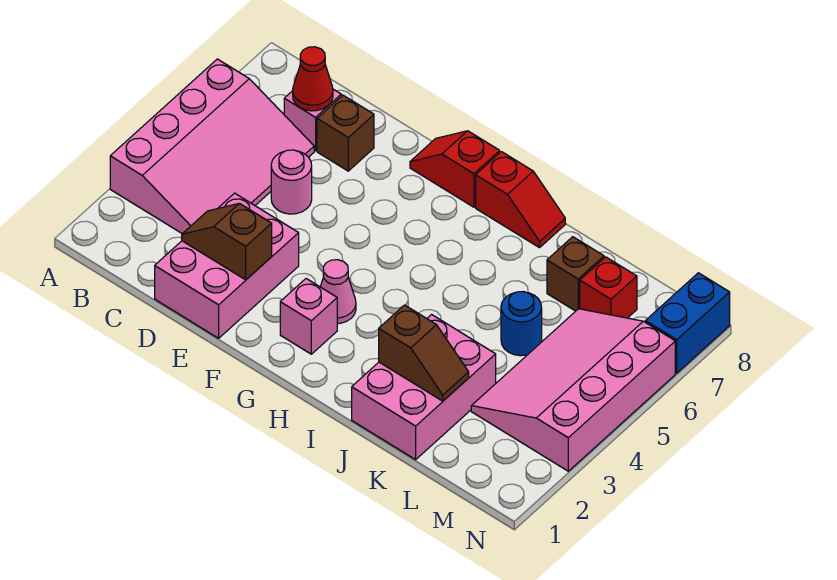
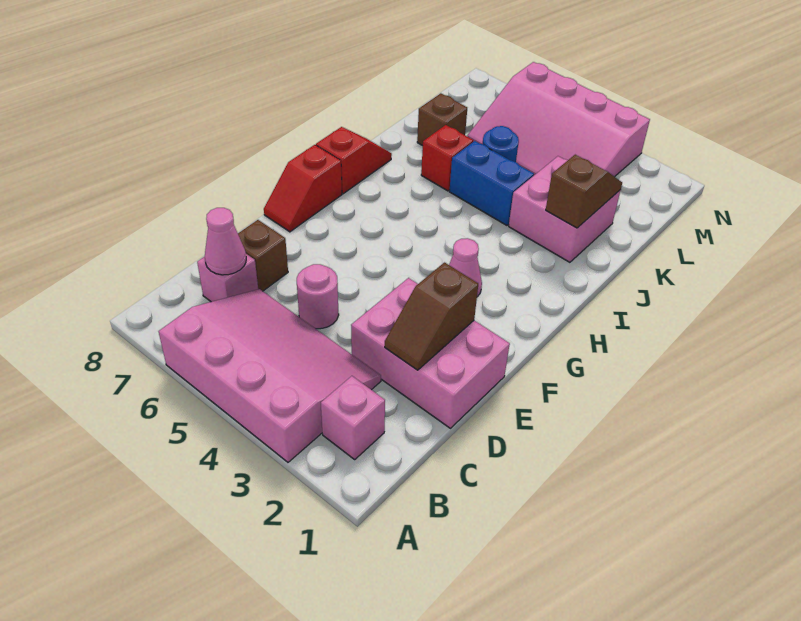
red cone C7 level 2 -> pink cone C7 level 2
pink brick G2 level 1 -> pink brick B2 level 1
pink brick J1:K3 level 1 -> pink brick J2:K3 level 1
red brick L7 level 1 -> red brick J6 level 1
blue brick N7:N8 level 1 -> blue brick J4:J5 level 1

